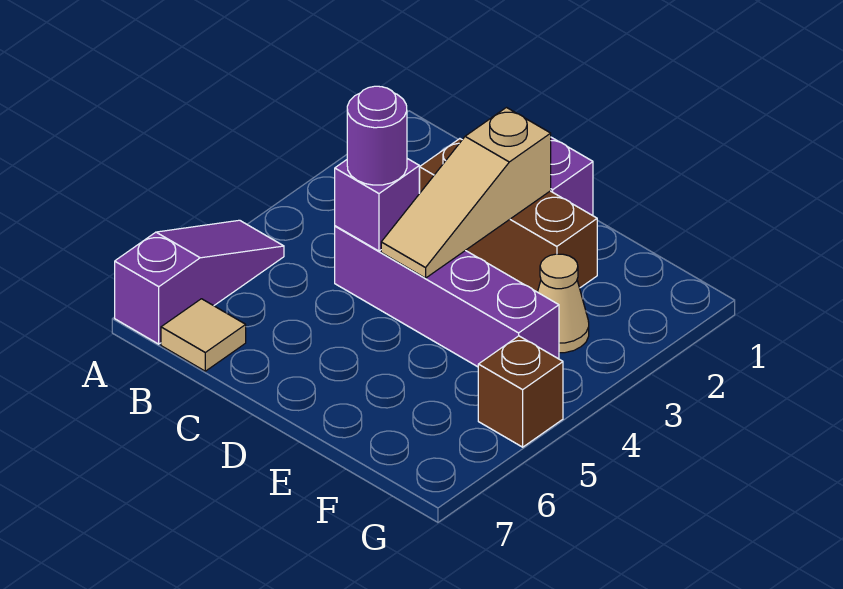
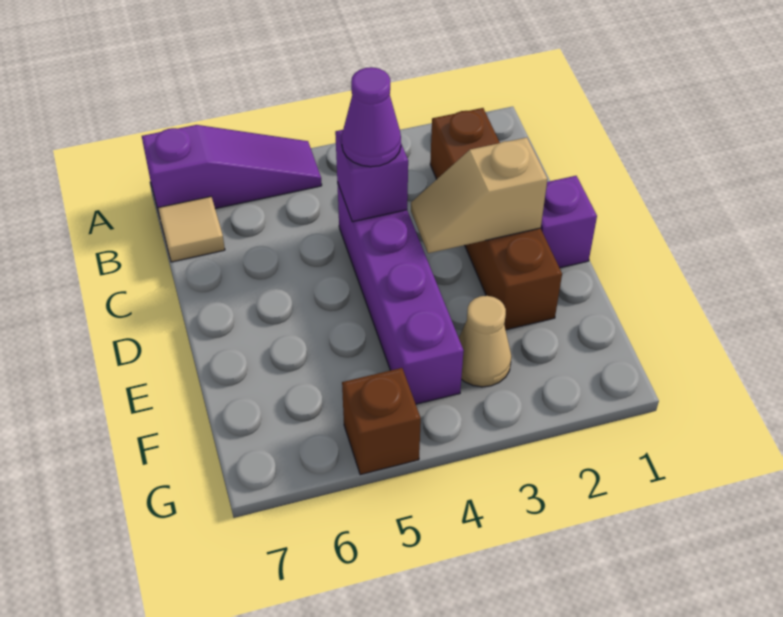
brown brick C2:E2 level 1 -> brown brick B2:E2 level 1
purple round brick C4 level 3 -> purple cone C4 level 3
tan slope D2:D4 level 2 top 2 -> tan slope D2:D3 level 2 top 2

